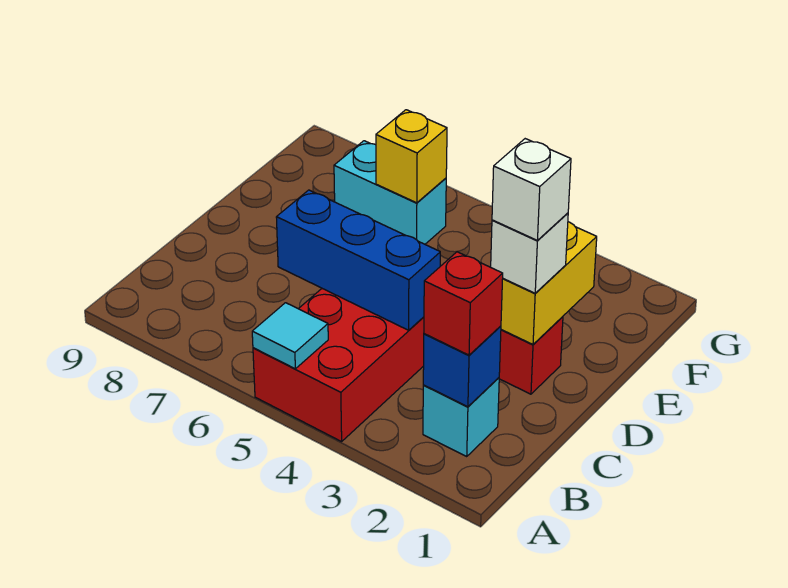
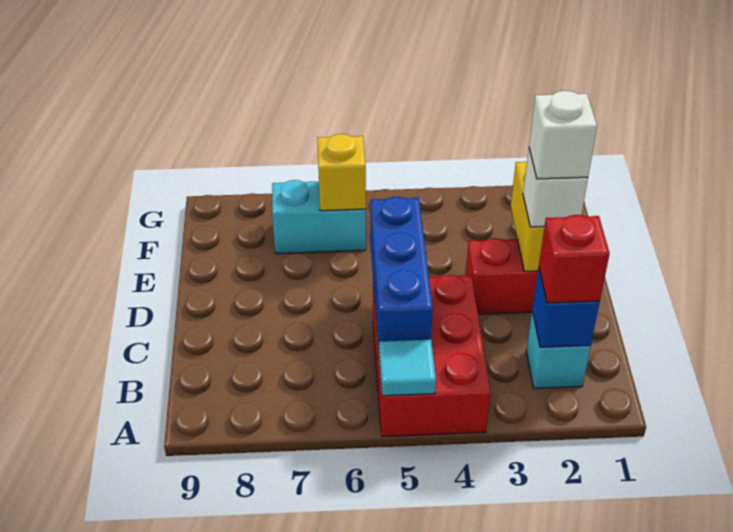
blue brick C4:C6 level 2 -> blue brick B5:D5 level 2

